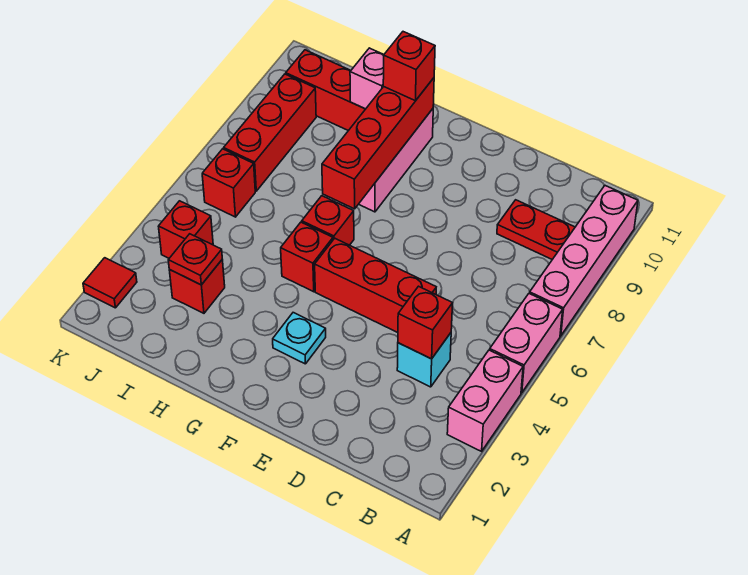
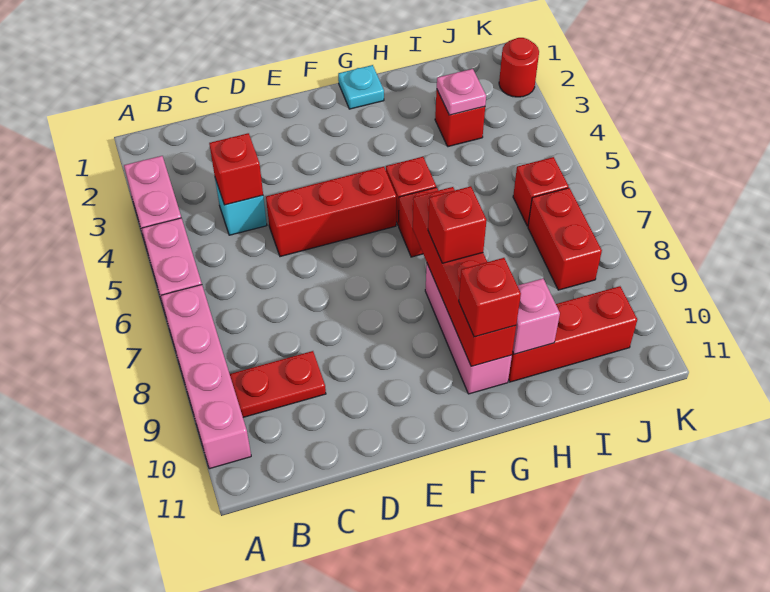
cyan plate F3 level 1 -> cyan plate G1 level 1
red plate I3 level 2 -> pink plate I3 level 2
red brick J4 level 1 -> red brick G8 level 3
red brick J7:J9 level 1 -> red brick J7:J8 level 1
red tile K2 level 1 -> red round brick K2 level 1

